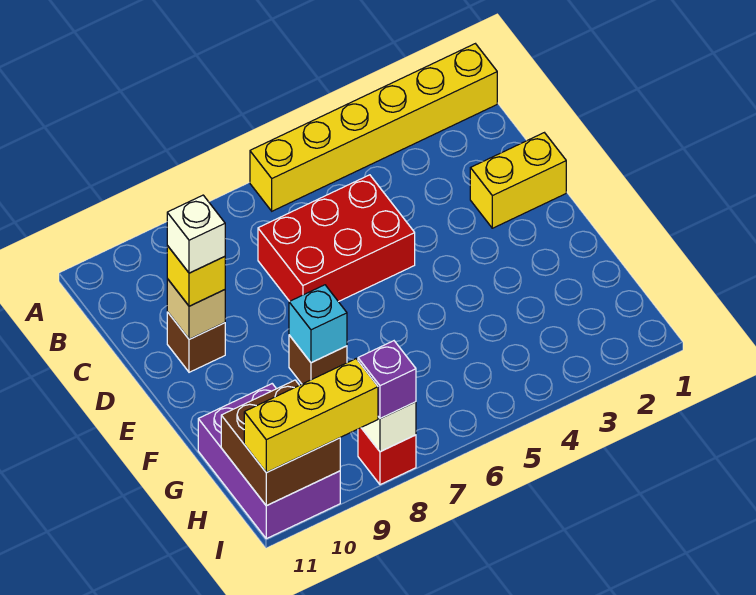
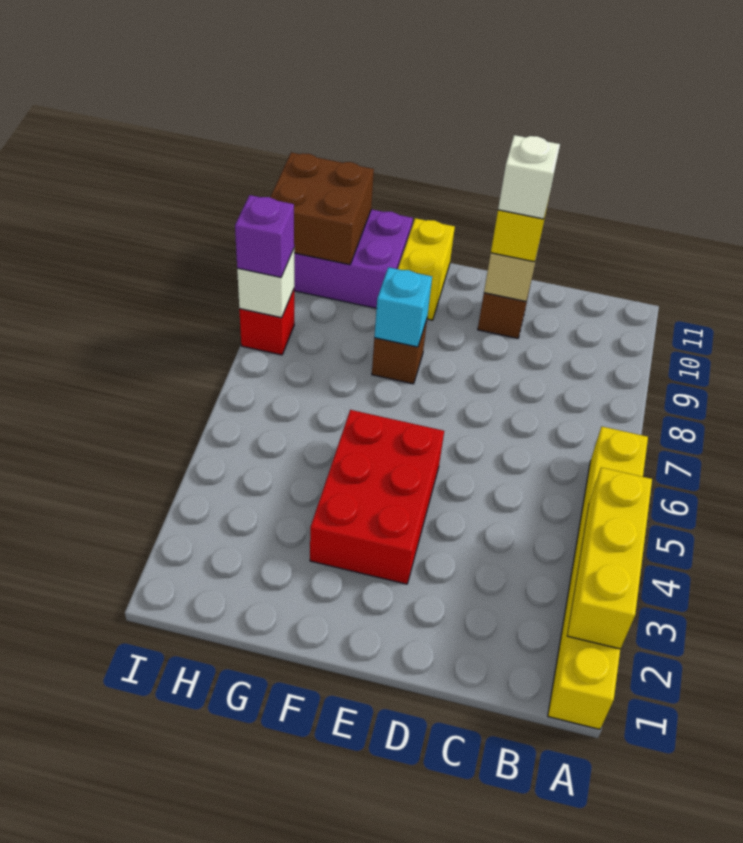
red brick C5:D7 level 1 -> red brick E3:F5 level 1
yellow brick D1:D2 level 1 -> yellow brick F10:F11 level 1
yellow brick I9:I11 level 3 -> yellow brick A2:A4 level 2

